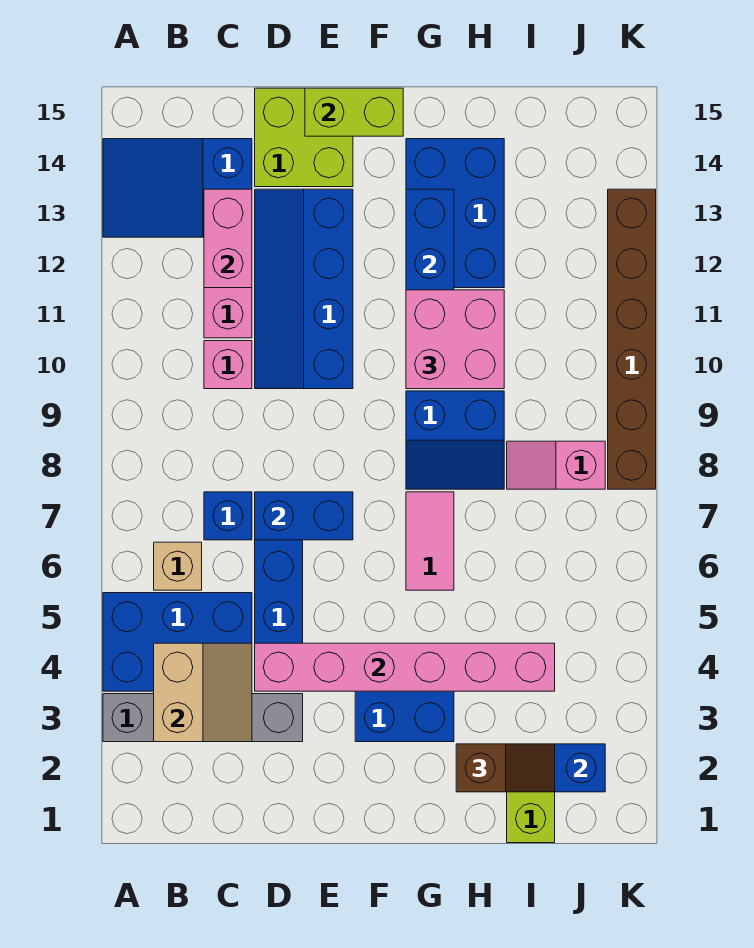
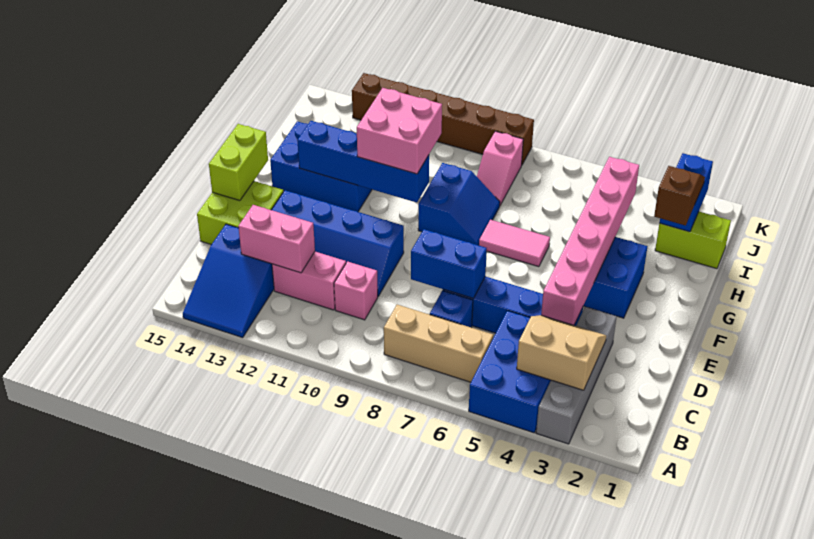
tan brick B6 level 1 -> tan brick B6:B8 level 1
blue brick D7:E7 level 2 -> blue brick D7:D8 level 2

